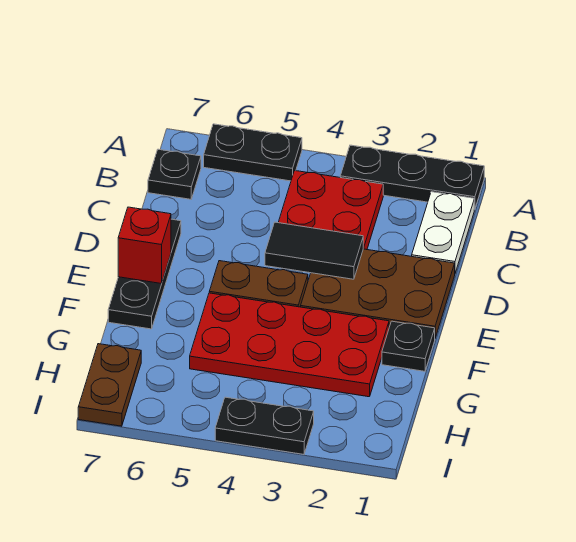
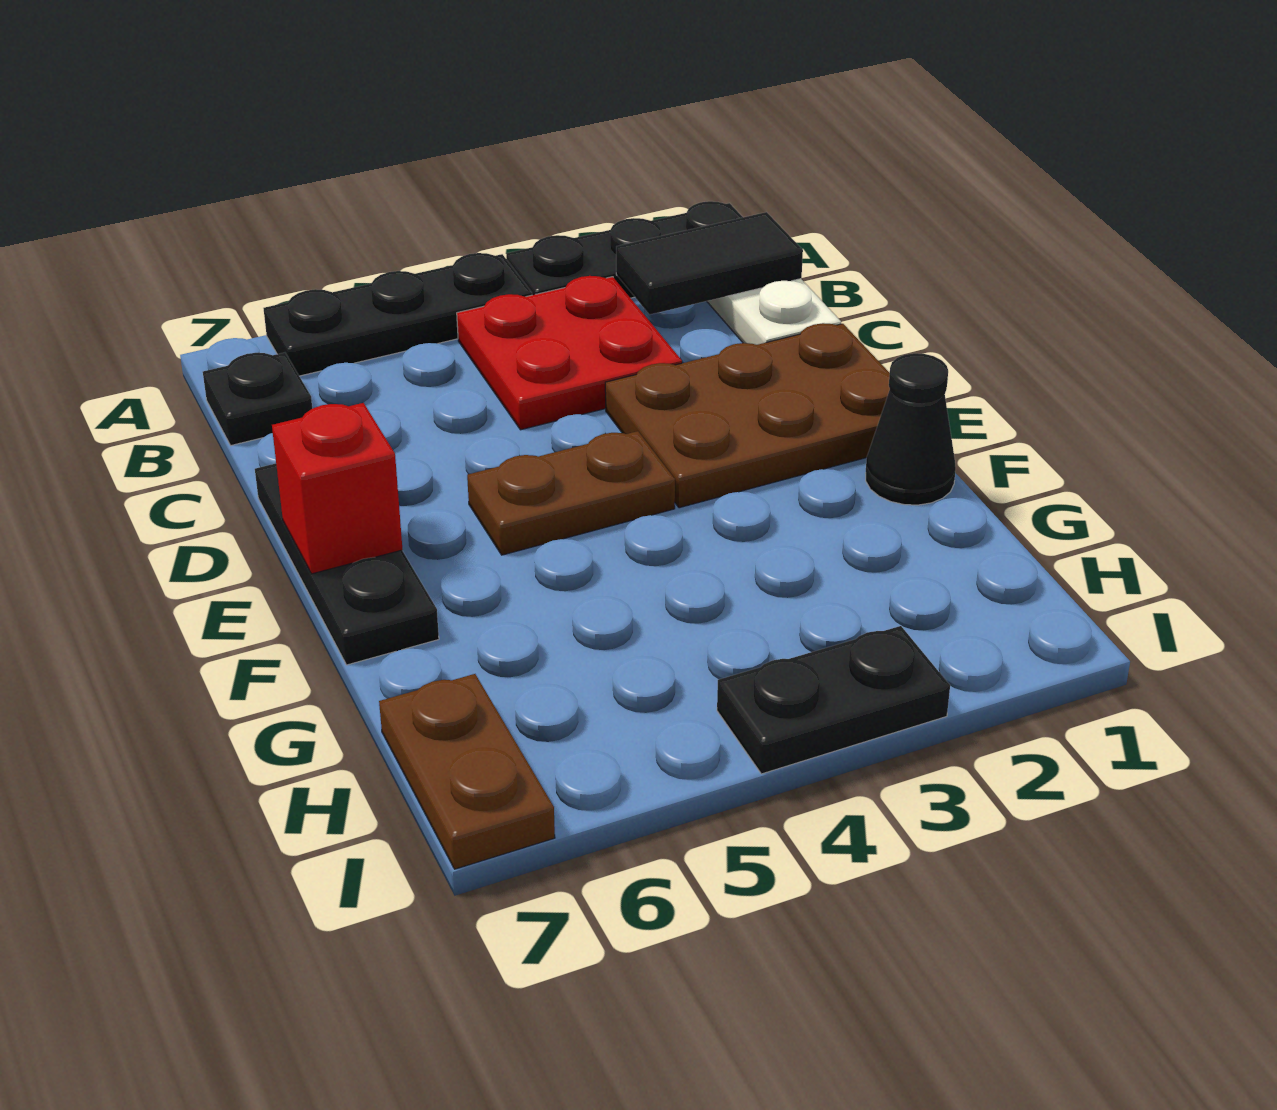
black plate A5:A6 level 1 -> black plate A4:A6 level 1
black tile D3:D4 level 2 -> black tile B1:B2 level 2
black plate F1 level 1 -> black cone F1 level 1
red plate F2:G5 level 1 -> none

